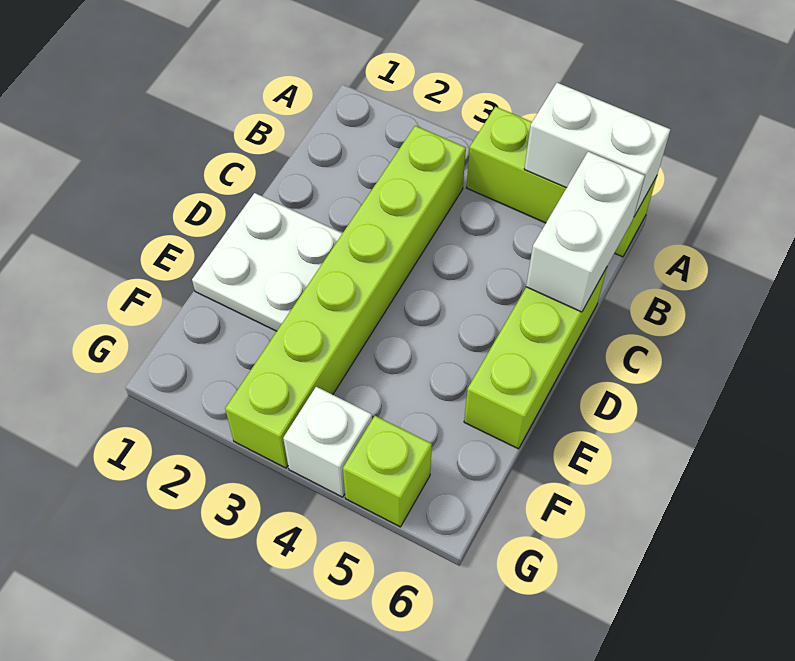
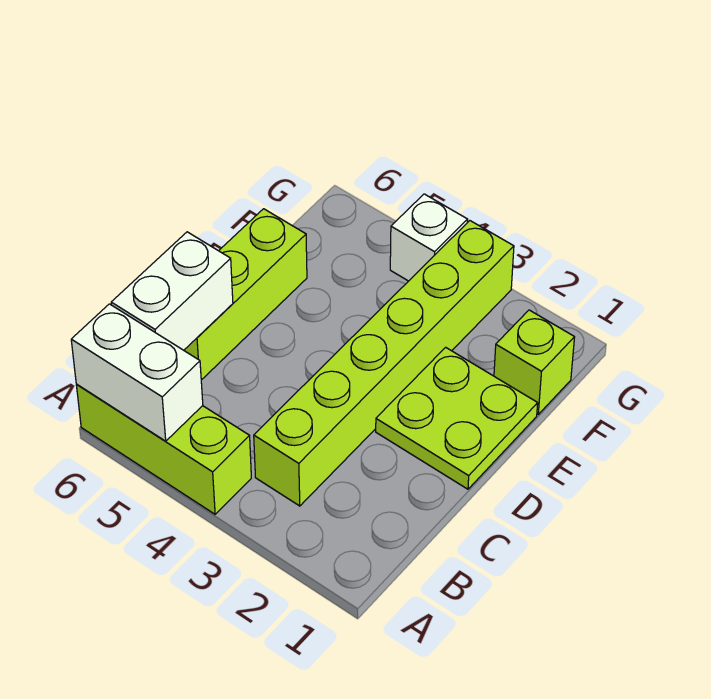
white plate D1:E2 level 1 -> lime plate D1:E2 level 1
lime brick G5 level 1 -> lime brick F1 level 1

